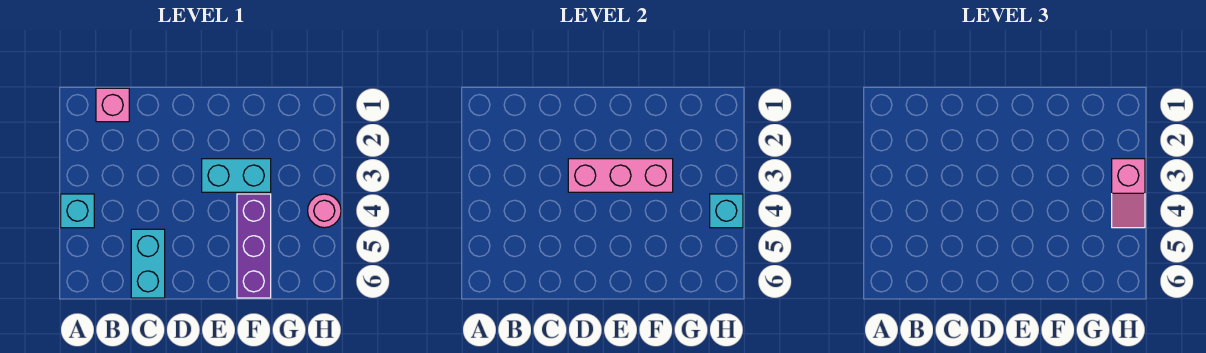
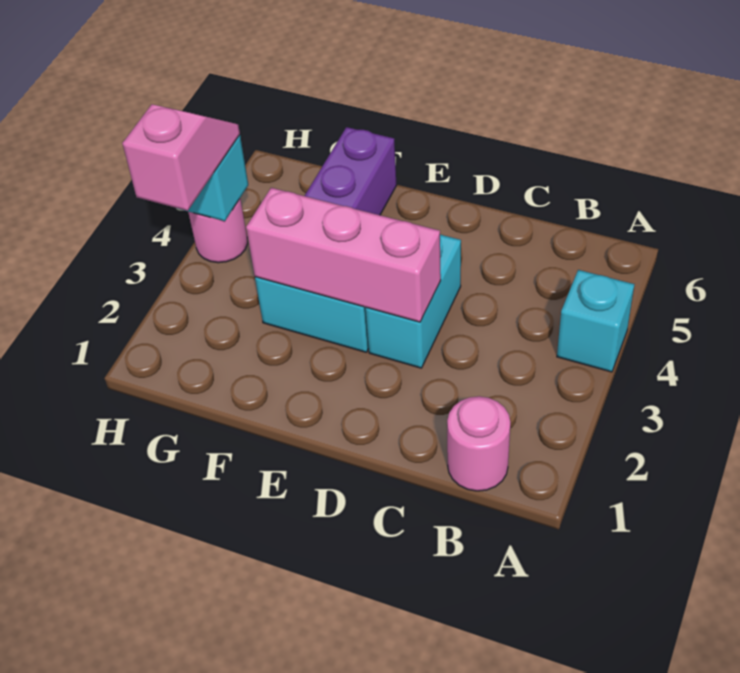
pink brick B1 level 1 -> pink round brick B1 level 1
cyan brick C5:C6 level 1 -> cyan brick D3:D4 level 1

